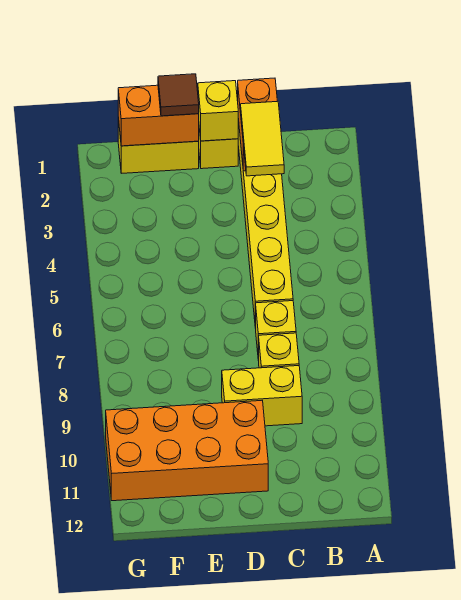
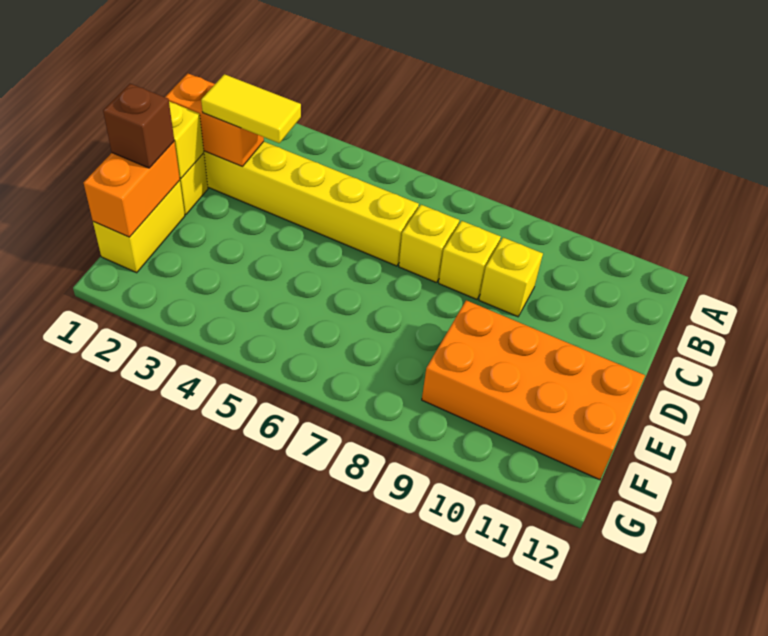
yellow brick C9:D9 level 1 -> yellow brick C9 level 1
orange brick D10:G11 level 1 -> orange brick E9:F12 level 1
brown tile E1 level 3 -> brown brick E1 level 3

